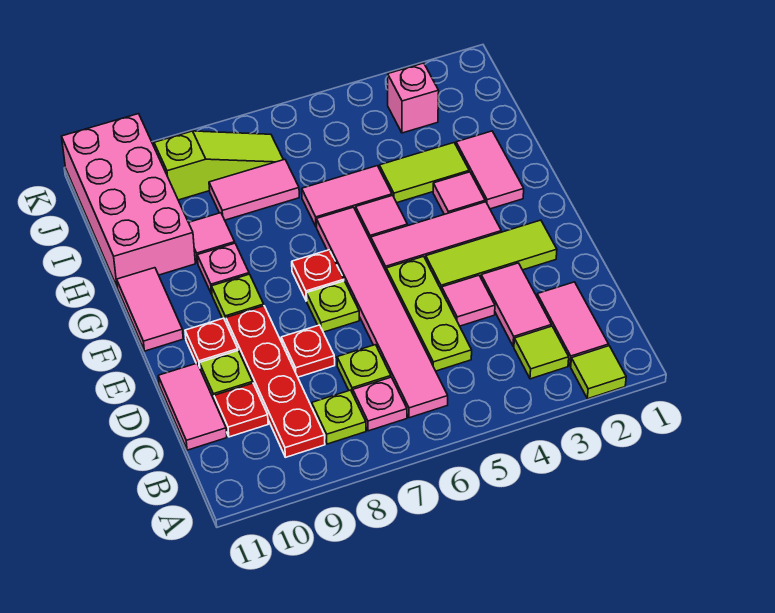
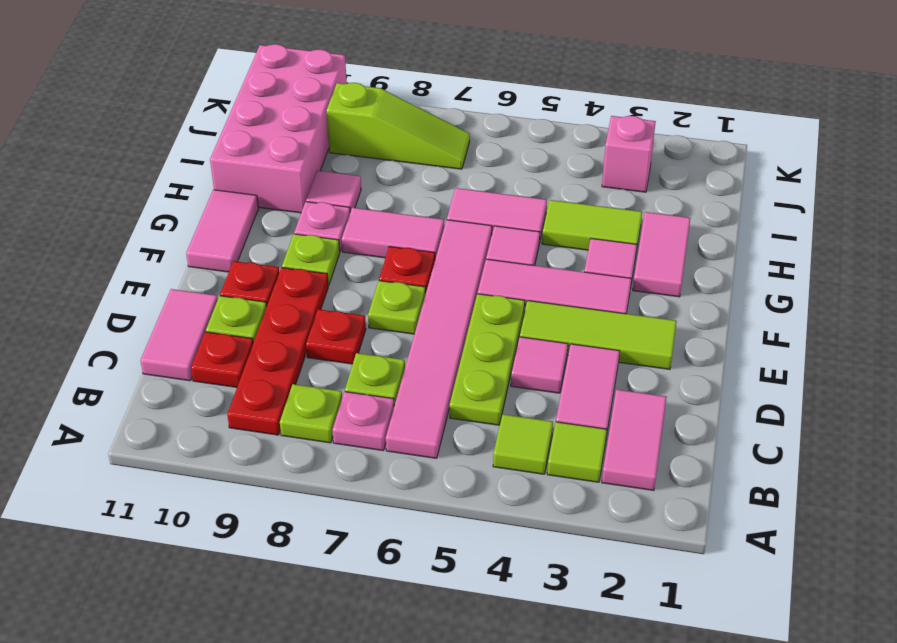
lime tile A2 level 1 -> lime tile B4 level 1
pink tile I7:I8 level 1 -> pink tile G7:G8 level 1

